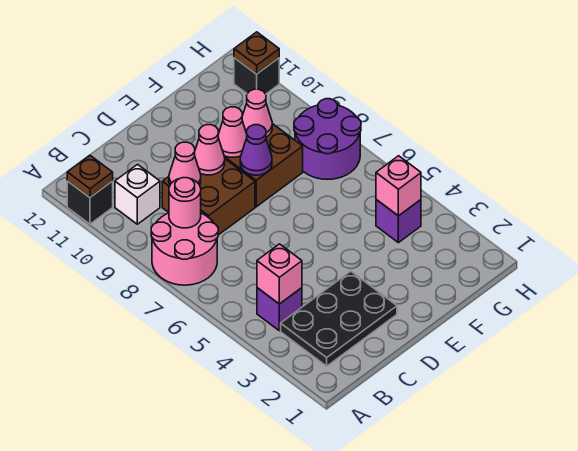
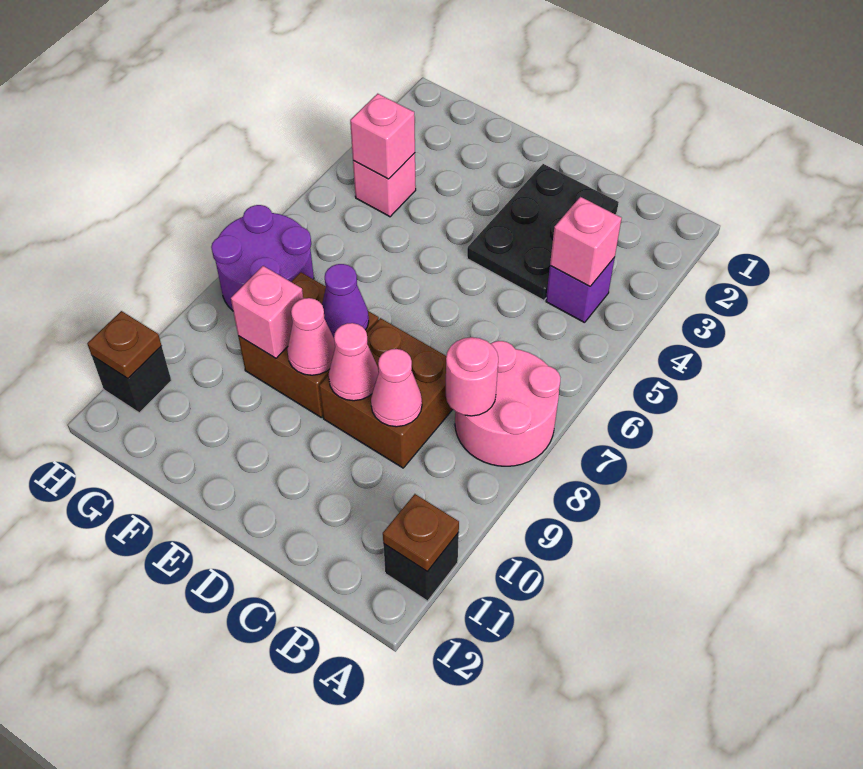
black plate B2:D3 level 1 -> black plate C2:D4 level 1
white brick B10 level 1 -> none
pink cone F9 level 2 -> pink brick F9 level 2
purple brick G4 level 1 -> pink brick G4 level 1

